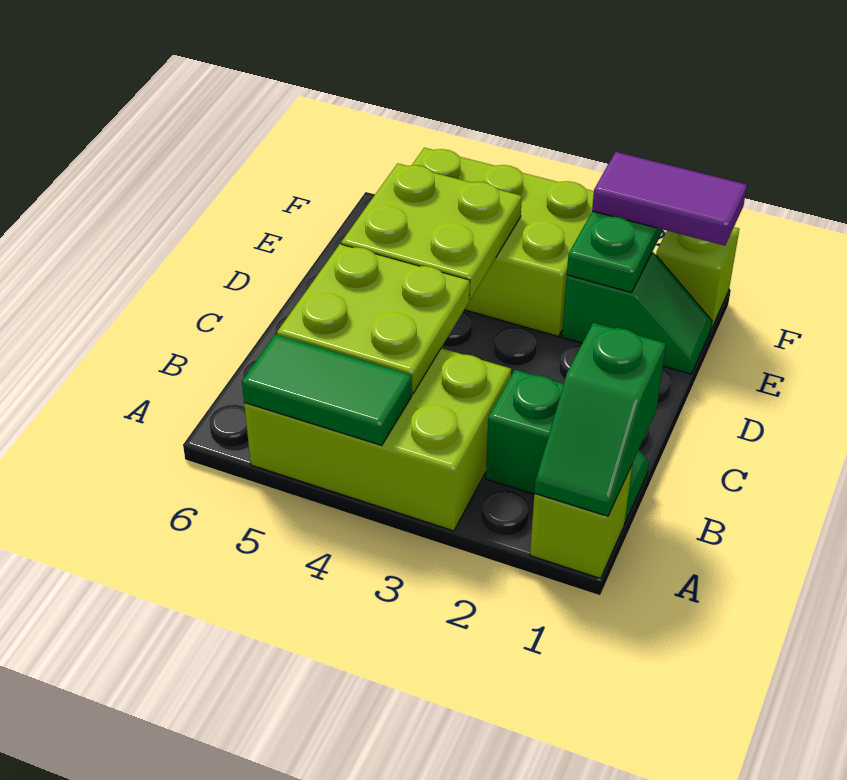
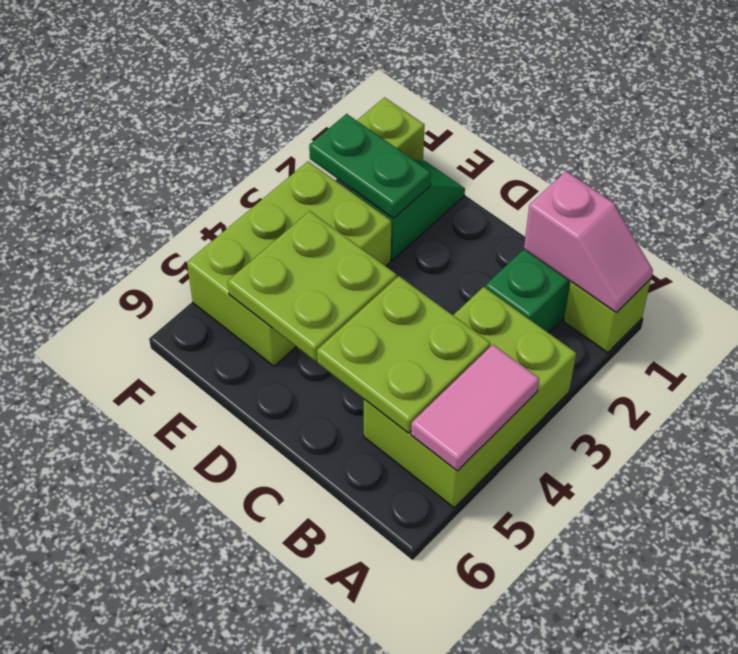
green slope A1:B1 level 2 top B -> pink slope A1:B1 level 2 top B
green tile A4:A5 level 2 -> pink tile A4:A5 level 2
purple tile F1:F2 level 3 -> none

